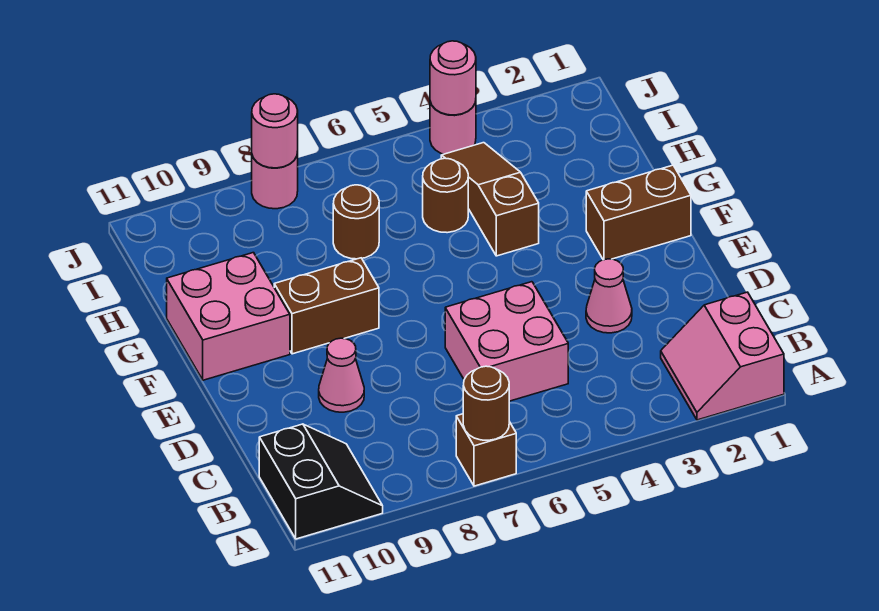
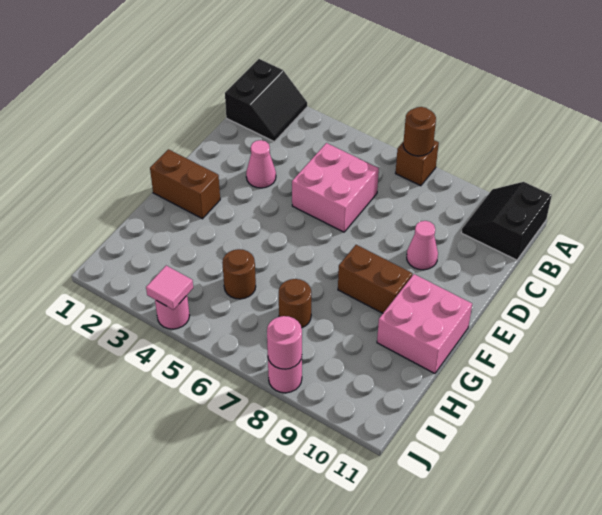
pink slope A1:B2 level 1 top 1 -> black slope A1:B2 level 1 top 1
brown slope G4:I4 level 1 top G -> none
pink round brick J4 level 2 -> pink tile J4 level 2

